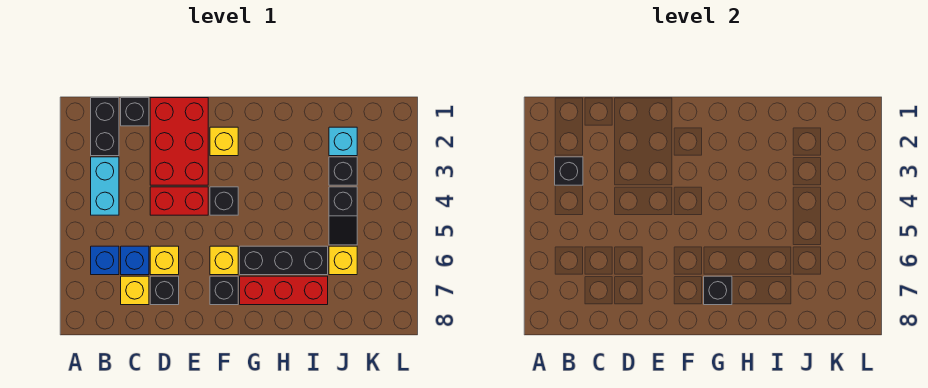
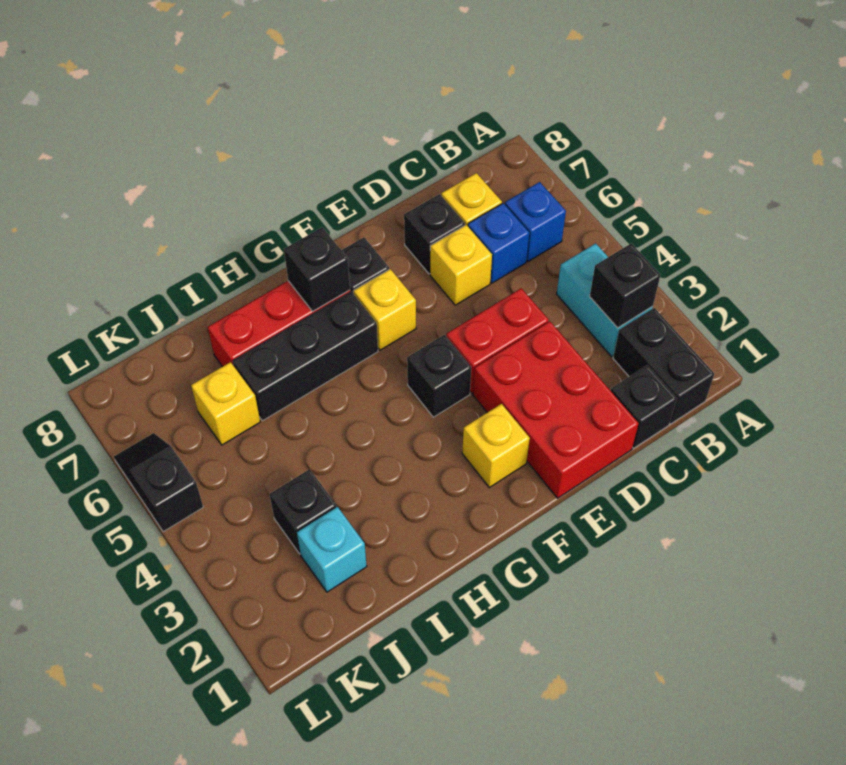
black slope J4:J5 level 1 top 4 -> black slope L5:L6 level 1 top 5

